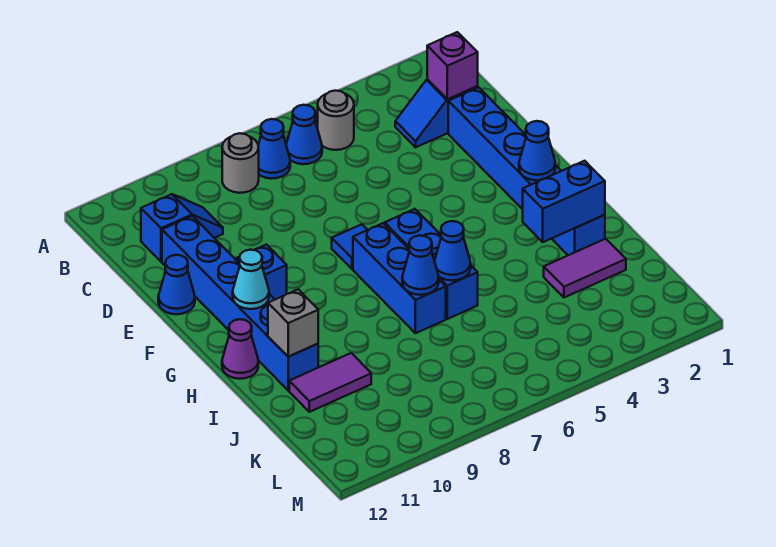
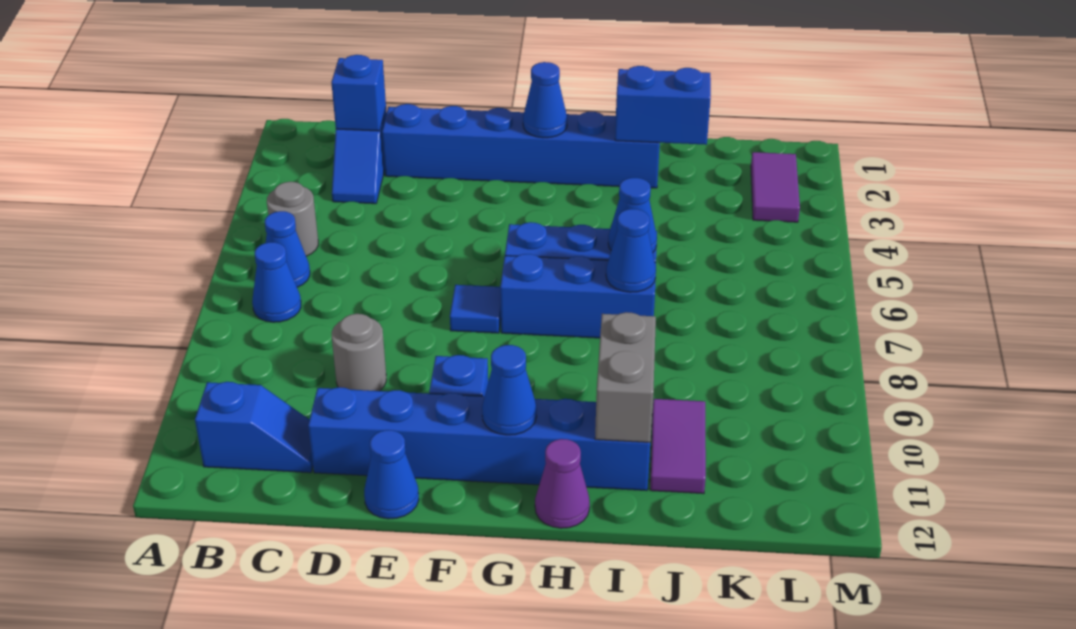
grey round brick B8 level 1 -> grey round brick D9 level 1
purple brick C2 level 2 -> blue brick C2 level 2
blue slope C10:C11 level 1 top 11 -> blue slope B11:C11 level 1 top B
cyan cone G11 level 2 -> blue cone G11 level 2
blue brick I2:I3 level 2 -> blue brick I2:J2 level 2
grey brick I11 level 2 -> grey brick I10:I11 level 2
purple tile J2:J3 level 1 -> purple tile L2:L3 level 1

